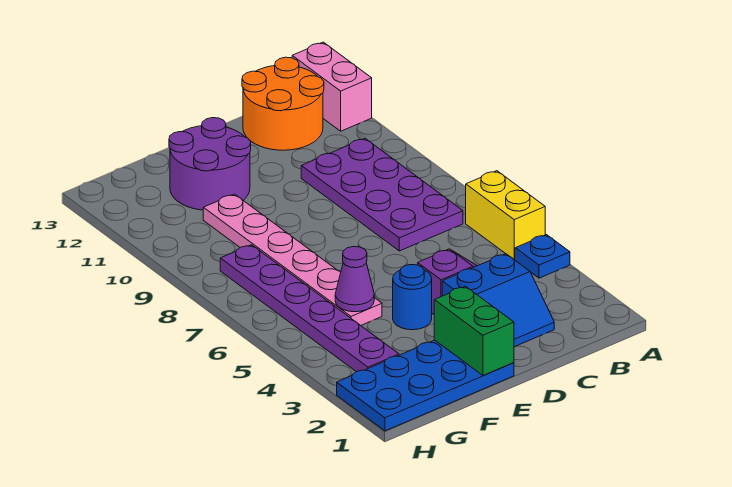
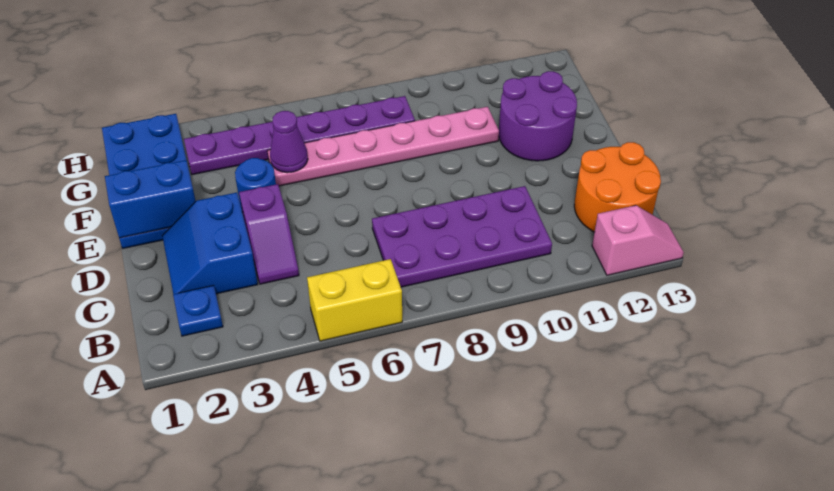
blue plate A4 level 1 -> blue plate B2 level 1
pink brick A12:A13 level 1 -> pink slope A12:A13 level 1 top 12
green brick E1:E2 level 2 -> blue brick E1:E2 level 2

